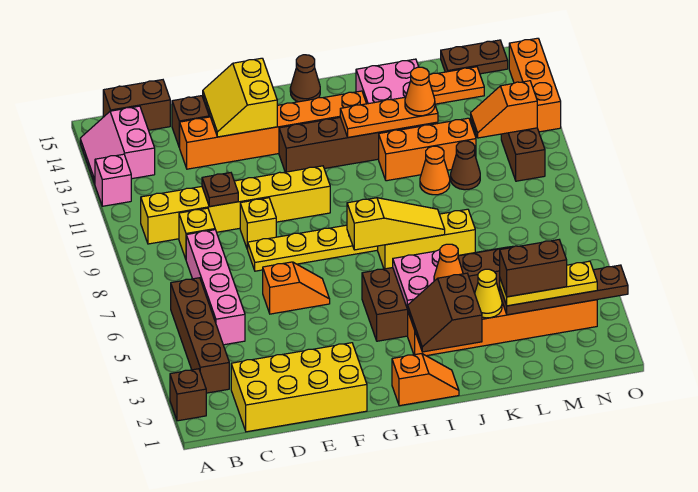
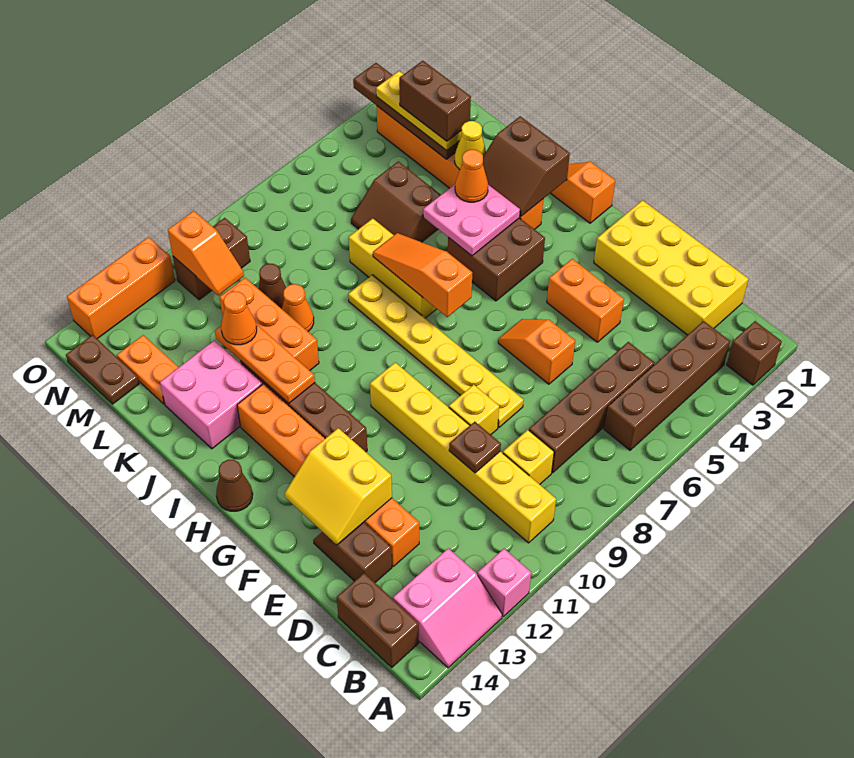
pink brick C5:C8 level 1 -> brown brick C5:C8 level 1
none -> orange brick E4:F4 level 1
yellow slope E13:F14 level 2 top F -> yellow slope E13:F14 level 2 top 13
yellow slope H7:J7 level 2 top H -> orange slope H7:J7 level 2 top H
brown slope I2:J3 level 2 top J -> brown slope I2:J3 level 2 top 2

